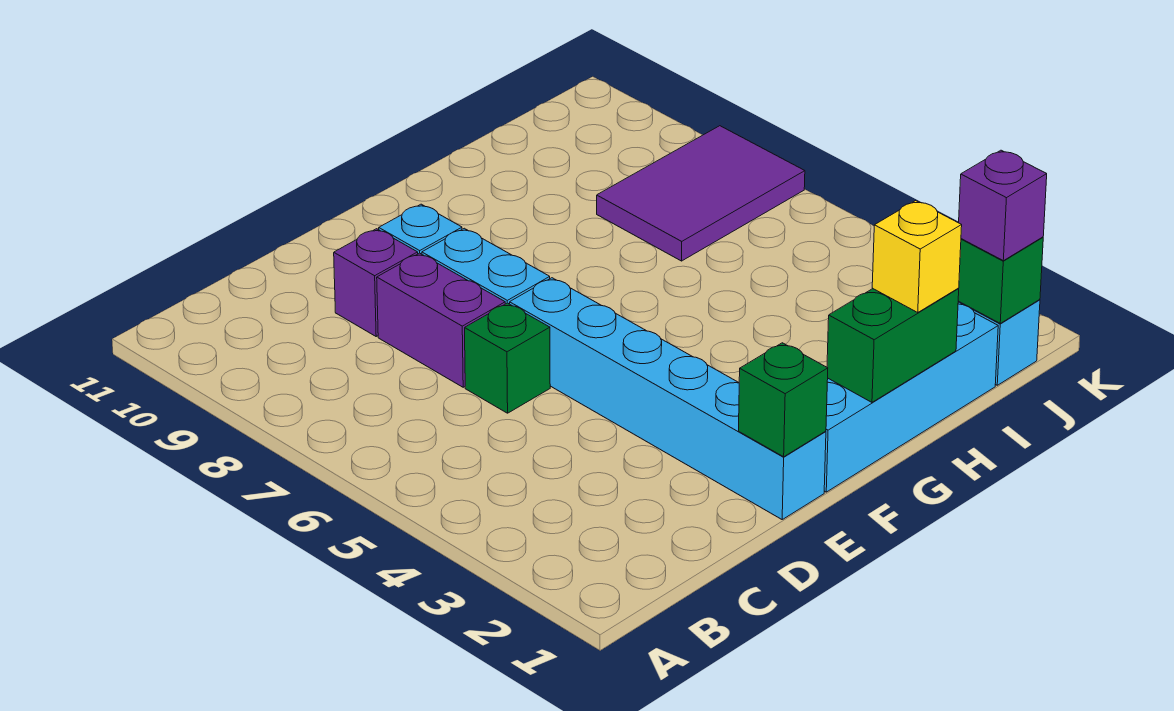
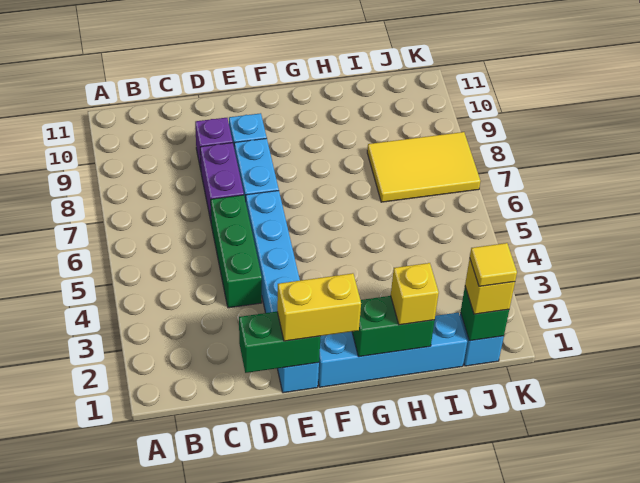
green brick D6 level 1 -> green brick D4:D6 level 1
green brick E1 level 2 -> green brick D1:E1 level 2
none -> yellow brick E1:F1 level 3
purple tile I7:K8 level 1 -> yellow tile I7:K8 level 1
purple brick J1 level 3 -> yellow brick J1 level 3
none -> yellow tile J1 level 4

